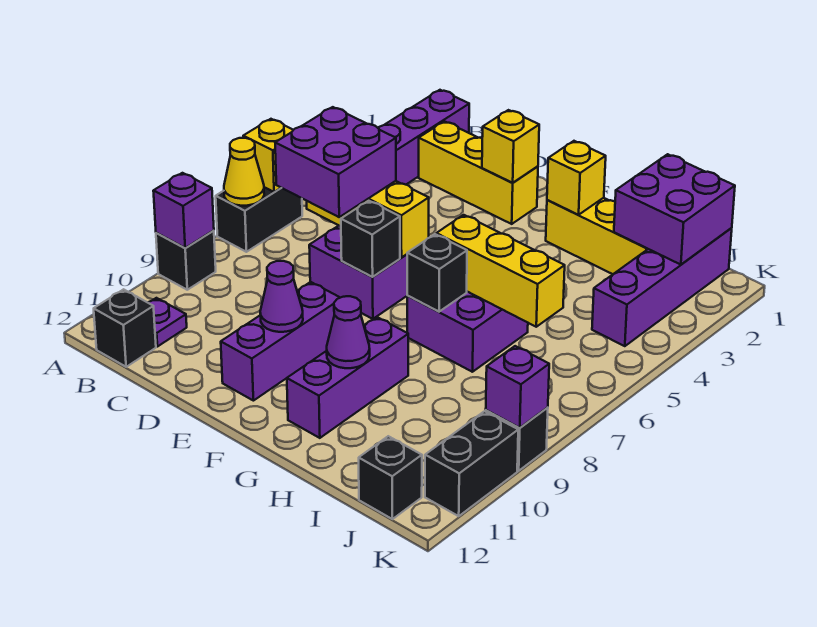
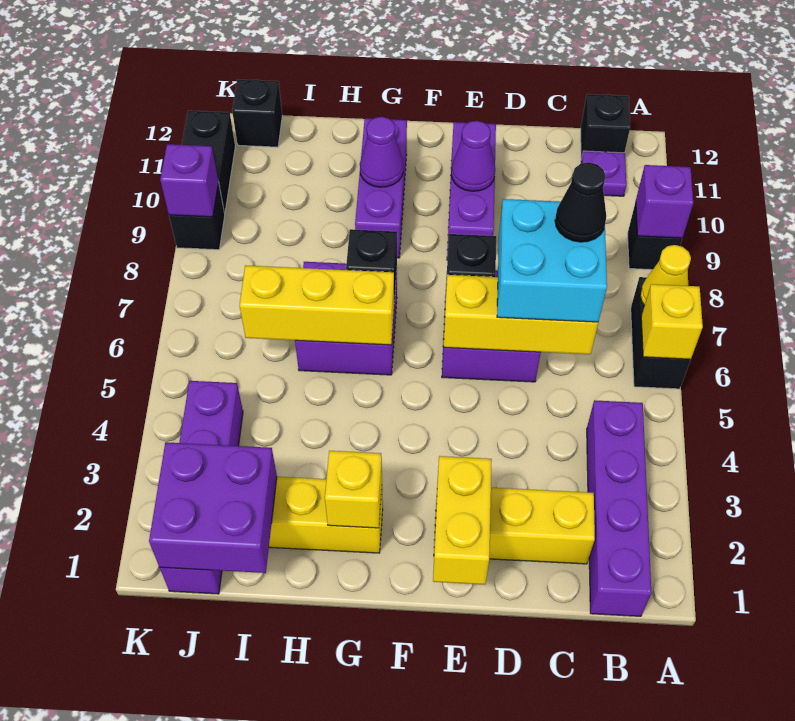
purple brick C6:D7 level 3 -> cyan brick C6:D7 level 3
none -> black cone C7 level 4
yellow brick E2 level 2 -> yellow brick E1:E2 level 2

